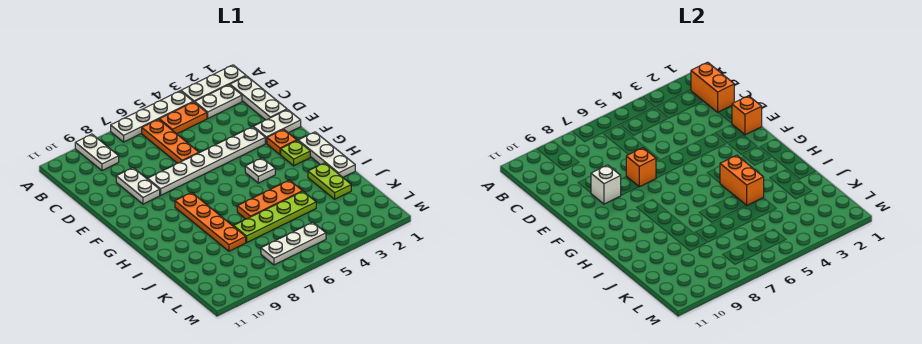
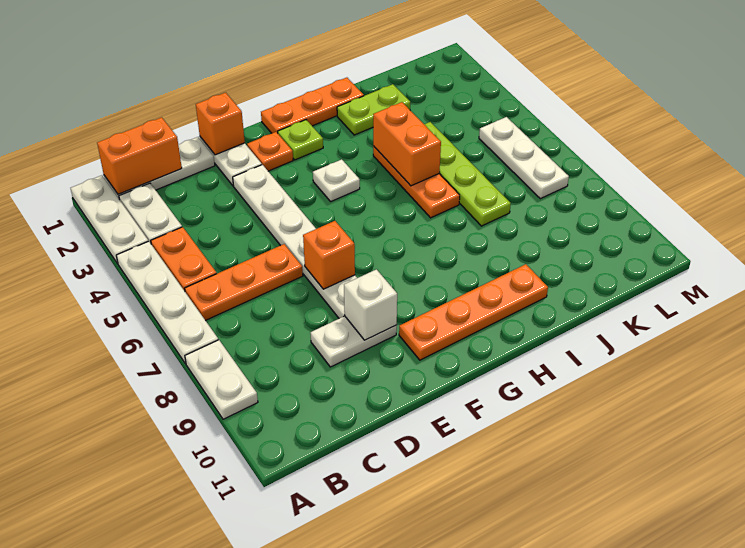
white plate A9:B9 level 1 -> white plate A8:A9 level 1
white plate G1:I1 level 1 -> orange plate G1:I1 level 1
orange plate G8:J8 level 1 -> orange plate F10:I10 level 1
orange brick H4:I4 level 2 -> orange brick I4:I5 level 2

